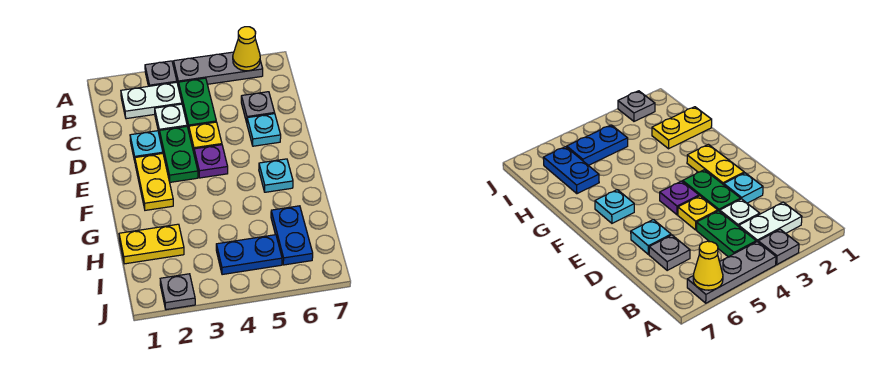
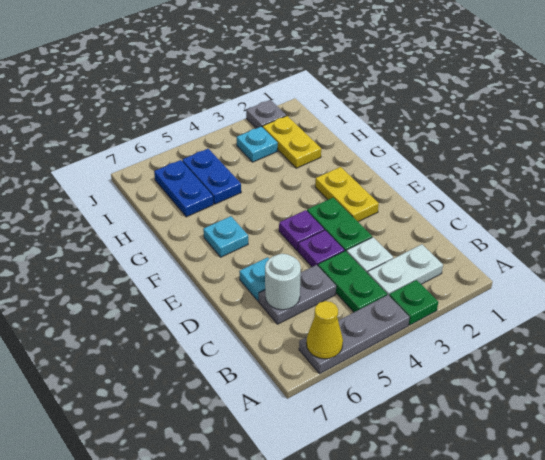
grey plate A3 level 1 -> green plate A3 level 1
grey plate C6 level 1 -> grey plate C5:C6 level 1
none -> white round brick C6 level 2
cyan plate D2 level 1 -> cyan plate I3 level 1
yellow plate D4 level 1 -> purple plate D4 level 1
yellow plate H1:H2 level 1 -> yellow plate H2:I2 level 1
blue plate I4:I5 level 1 -> blue plate H5:I5 level 1

